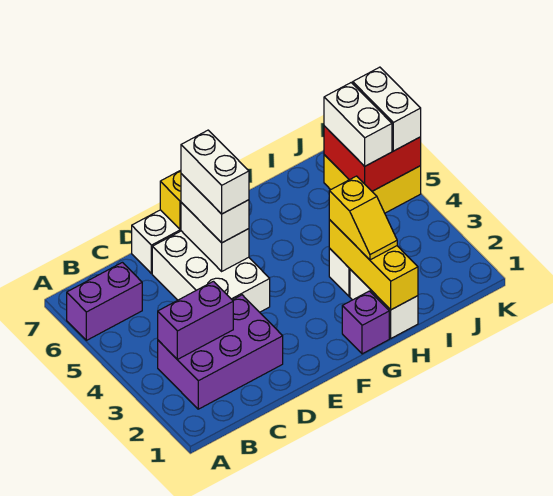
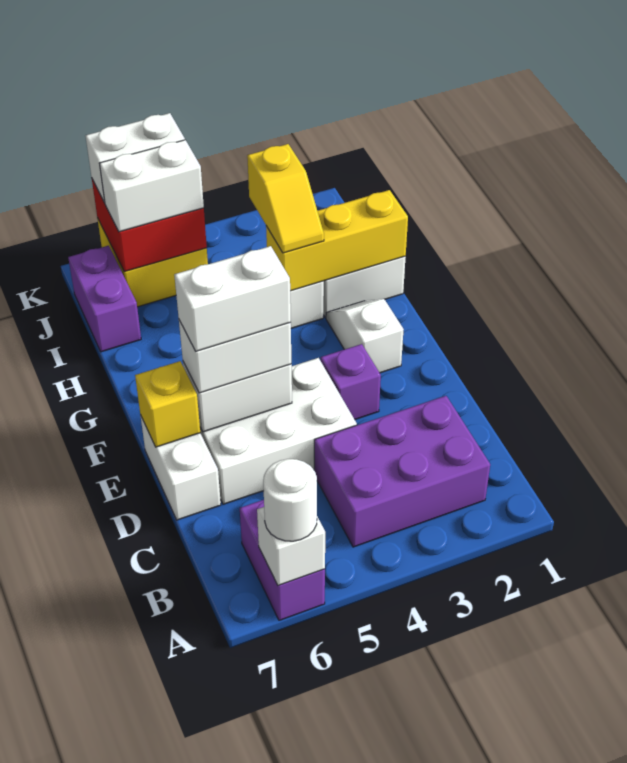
none -> white brick A6 level 2
none -> white round brick A6 level 3
purple brick B2:D3 level 1 -> purple brick B2:C4 level 1
purple brick B3:C3 level 2 -> purple brick I7:J7 level 1
none -> white slope F2:G2 level 1 top F
purple brick G1 level 1 -> purple brick E3 level 1
yellow slope H2:H3 level 3 top 3 -> yellow slope H3:I3 level 3 top I

